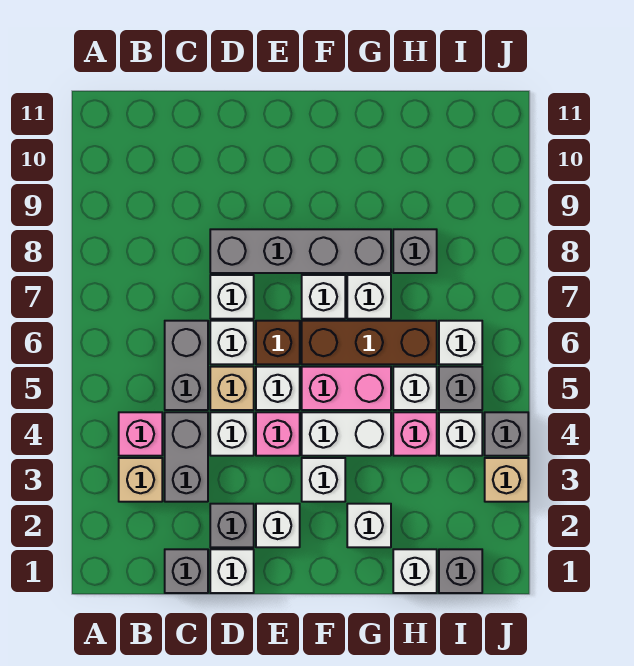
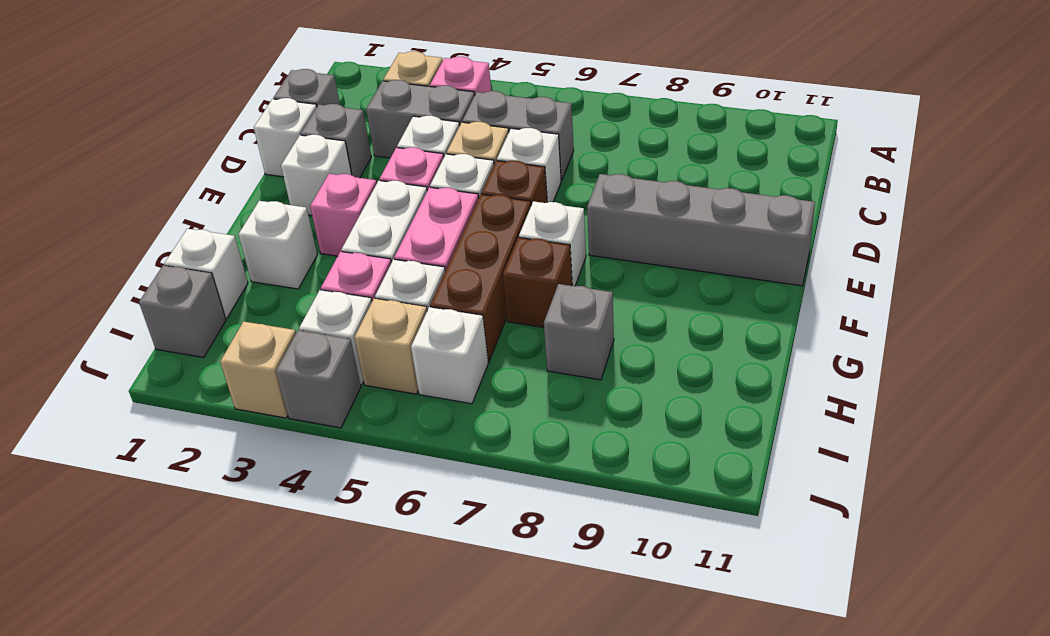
white brick D7 level 1 -> none
grey brick D8:G8 level 1 -> grey brick E8:E11 level 1
white brick F3 level 1 -> pink brick F3 level 1
white brick G7 level 1 -> brown brick G7 level 1
grey brick I5 level 1 -> tan brick I5 level 1

